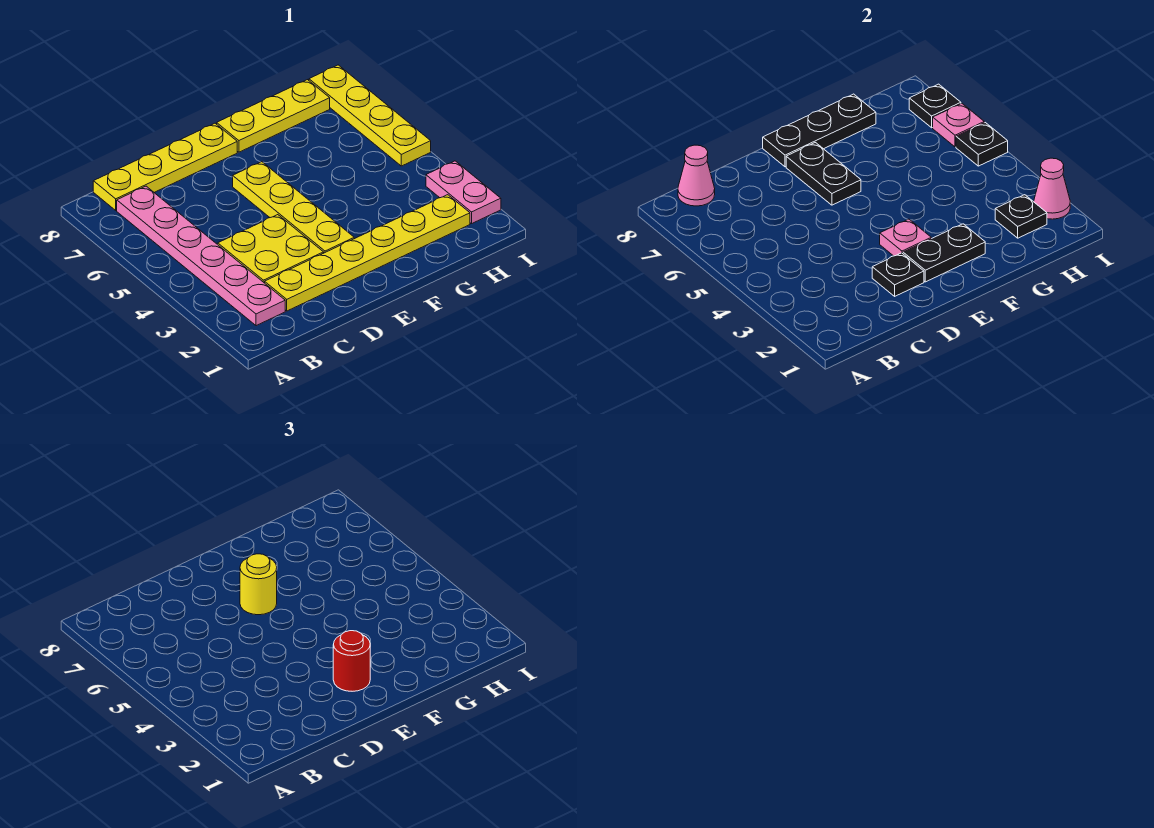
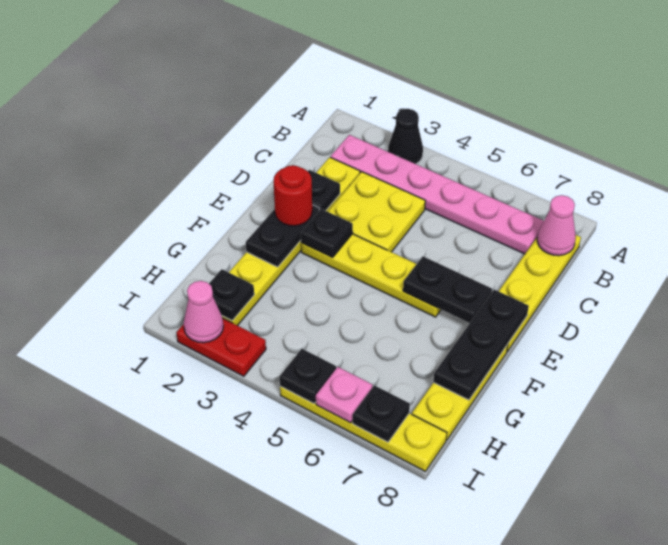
none -> black cone A3 level 1
pink plate E3 level 2 -> black plate E3 level 2
yellow round brick E6 level 3 -> none
pink plate I2:I3 level 1 -> red plate I2:I3 level 1

